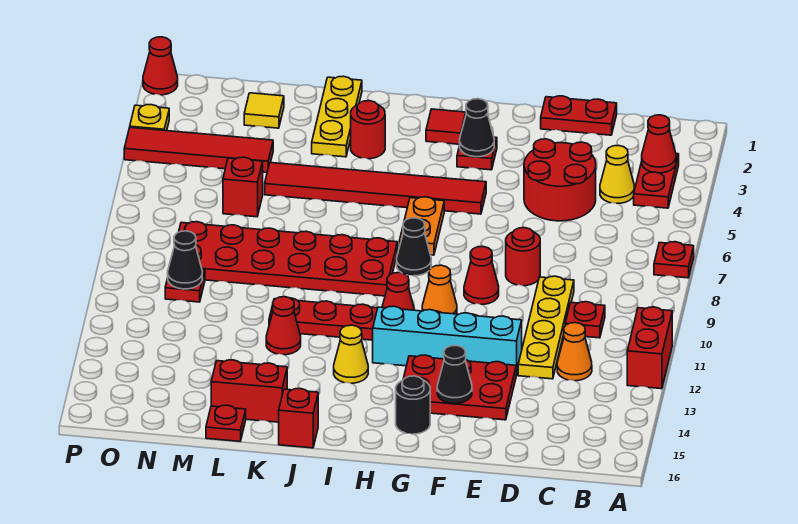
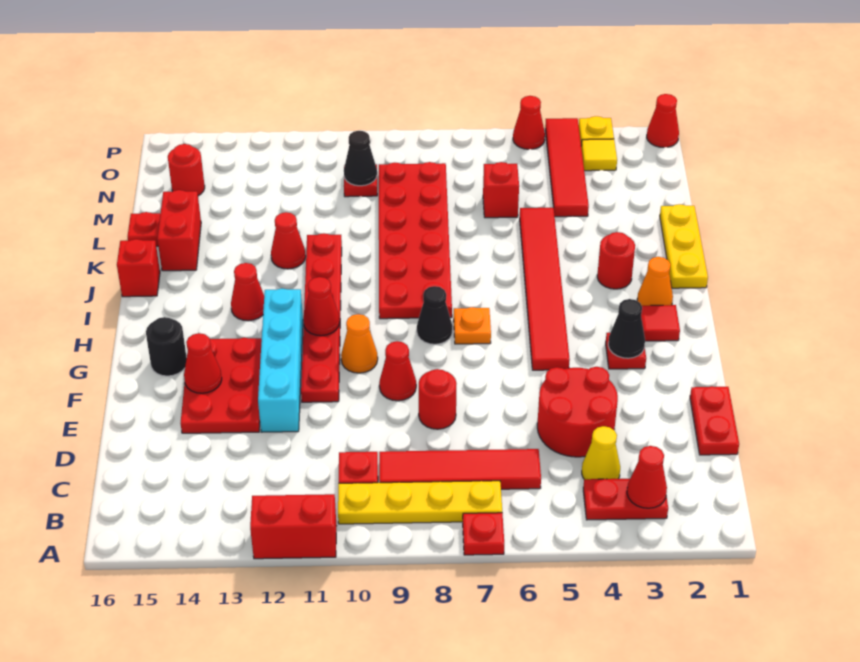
none -> red tile C6:C9 level 1
orange cone C12 level 1 -> orange cone I2 level 1
yellow plate D9:D12 level 1 -> yellow plate B7:B10 level 1
black cone F14 level 2 -> red cone F14 level 2
orange plate H6:H7 level 1 -> orange plate H7 level 1
yellow cone I13 level 1 -> red cone I13 level 1
yellow plate K1:K3 level 1 -> yellow plate J1:L1 level 1
yellow tile M2 level 1 -> yellow tile O3 level 1
none -> red round brick N15 level 1
none -> red cone P5 level 1

